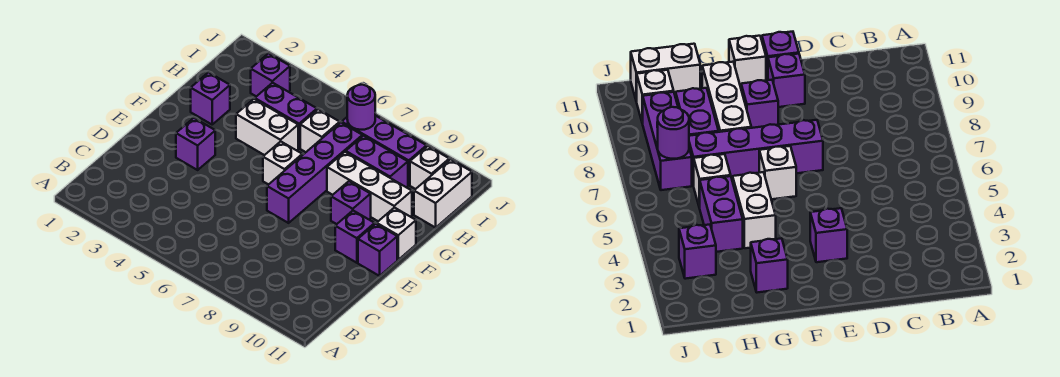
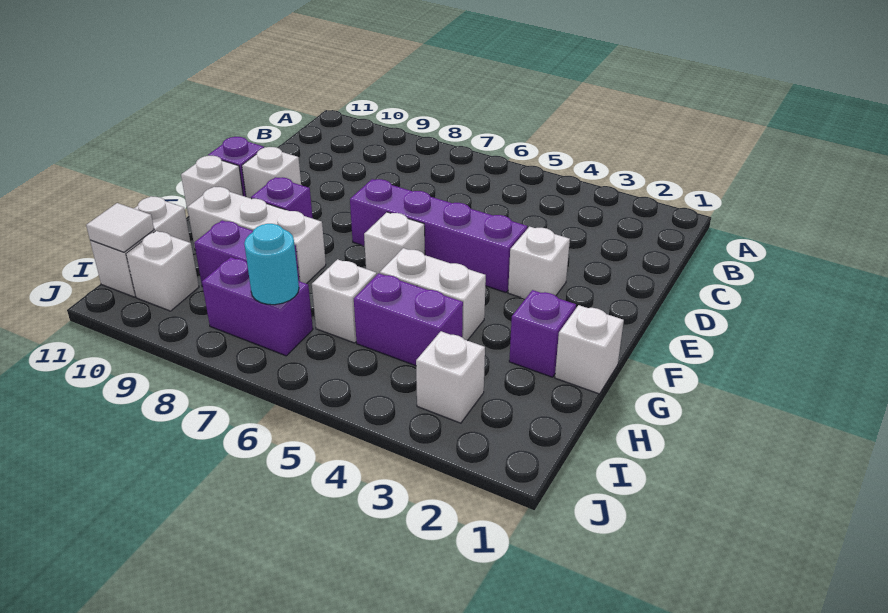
purple brick E3 level 1 -> white brick E3 level 1
purple brick E7:H7 level 1 -> purple brick E4:E7 level 1
purple brick E10 level 1 -> white brick E10 level 1
none -> white brick G1 level 1
purple brick I3 level 1 -> white brick I3 level 1
purple brick I7:I9 level 1 -> purple brick I7:I8 level 1
purple round brick I7 level 2 -> cyan round brick I7 level 2
none -> white tile I11 level 2

